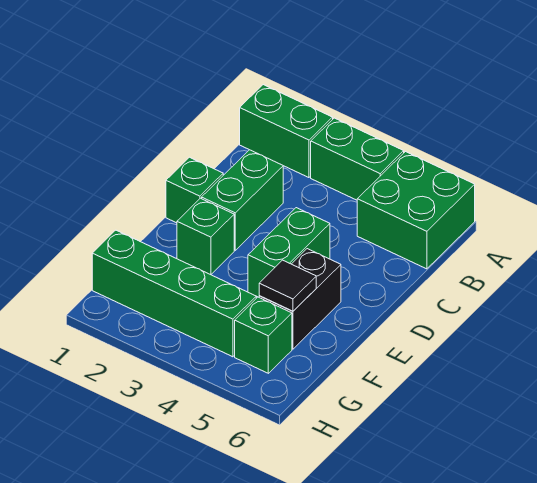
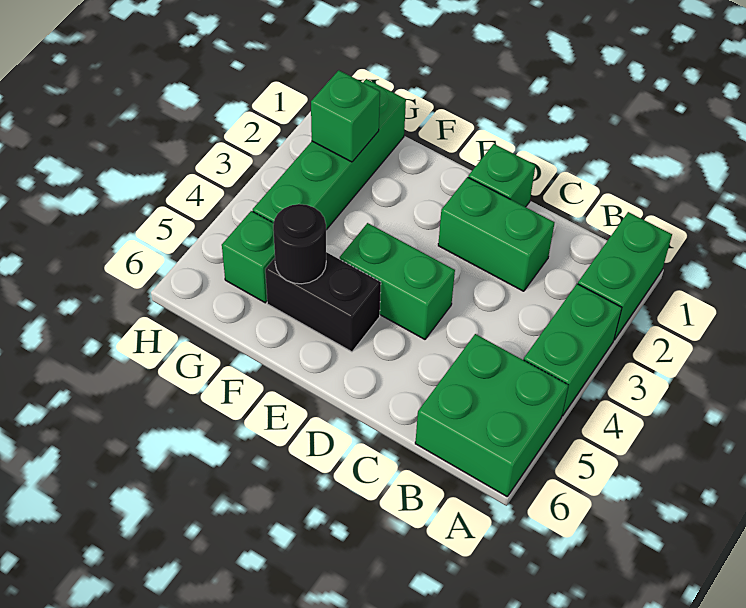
green brick E2 level 1 -> green brick G2 level 2
black tile F5 level 2 -> black round brick F5 level 2

